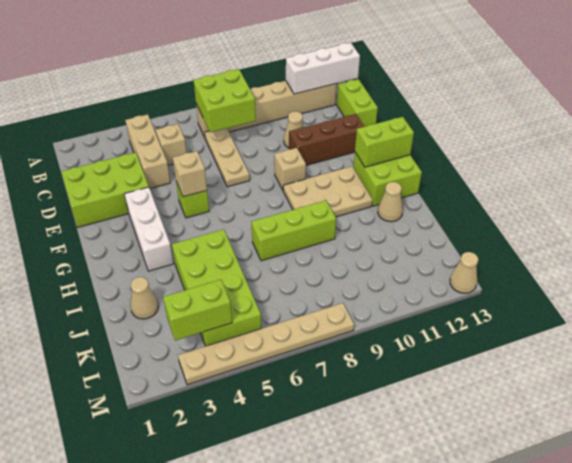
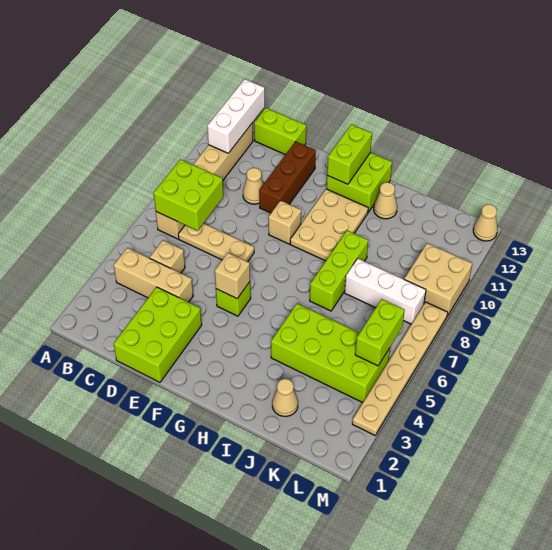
white brick F3:H3 level 1 -> white brick J8:L8 level 1
lime brick L3:L4 level 2 -> lime brick L5:L6 level 2
none -> tan brick L9:M10 level 1

